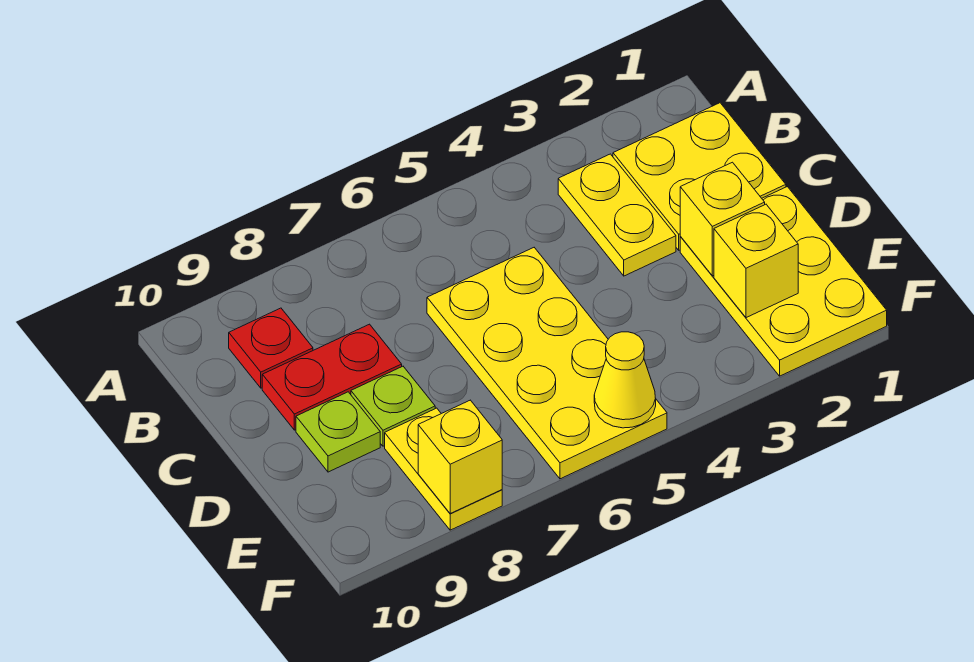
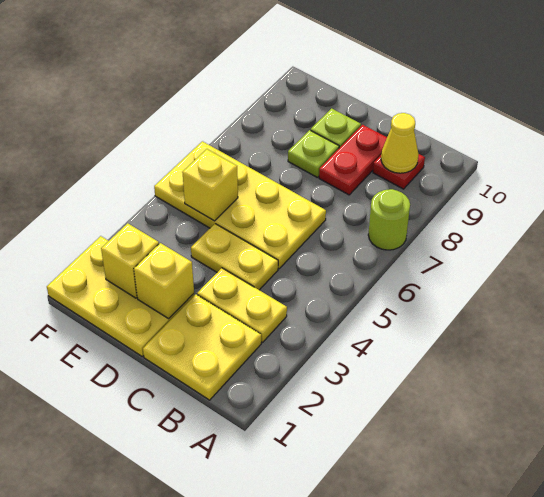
none -> lime round brick A7 level 1
yellow plate E8:F8 level 1 -> yellow plate C4:D4 level 1
yellow cone F5 level 2 -> yellow cone B9 level 2
yellow brick F8 level 2 -> yellow brick E5 level 2

